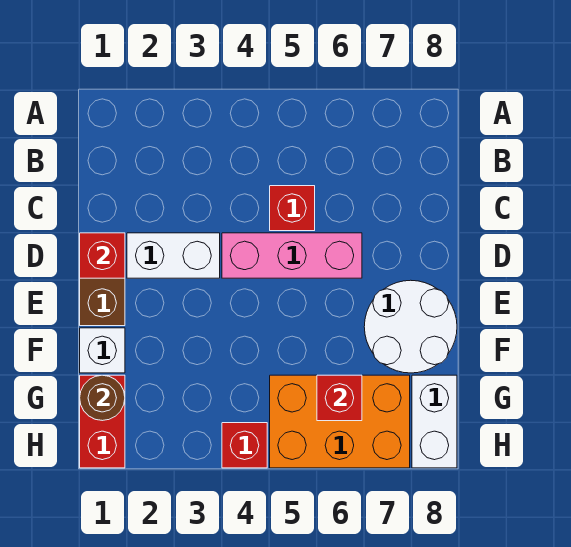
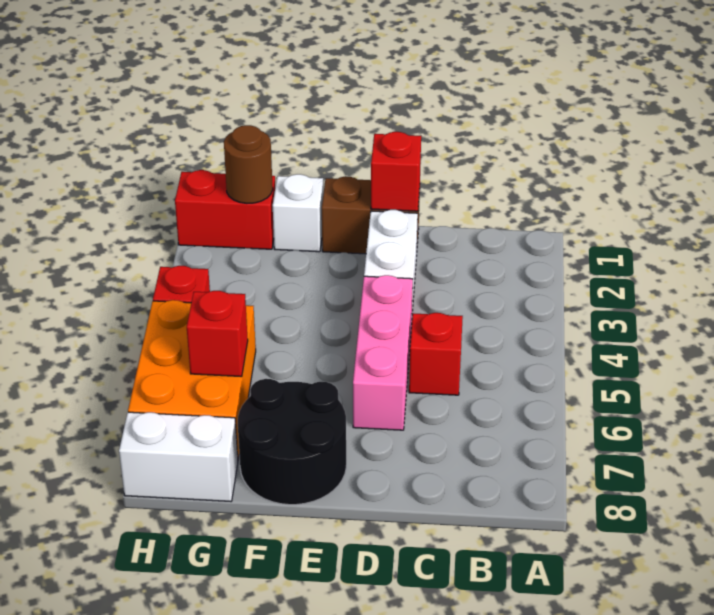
white round brick E7:F8 level 1 -> black round brick E7:F8 level 1

